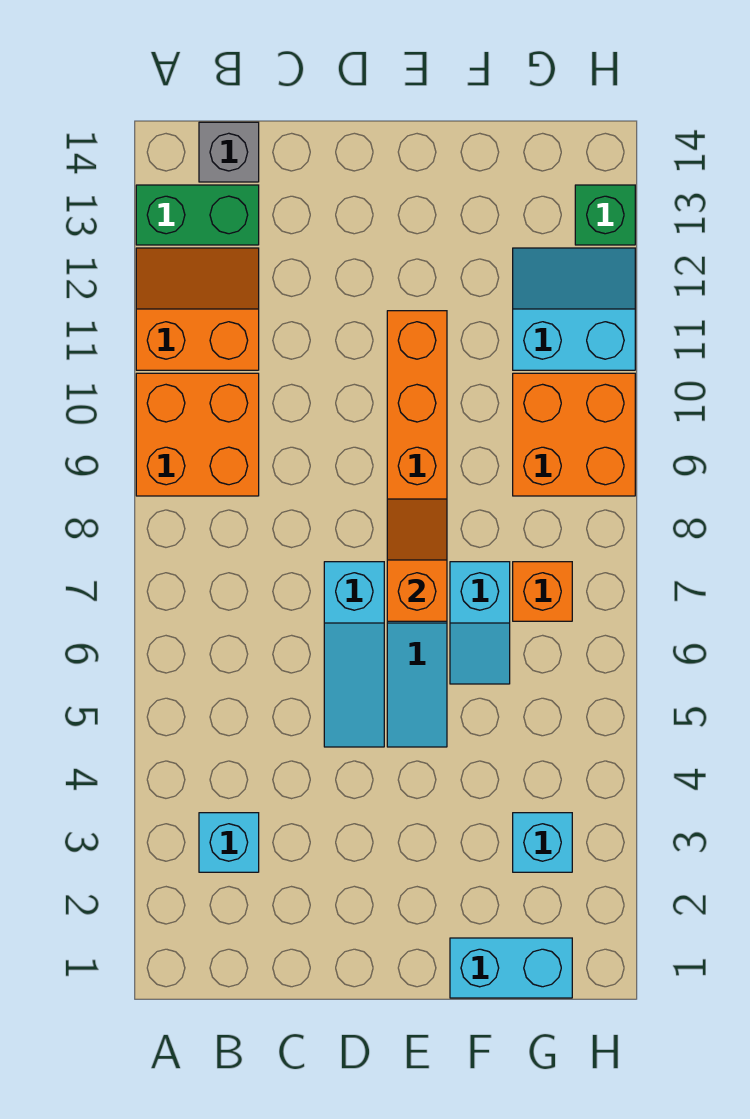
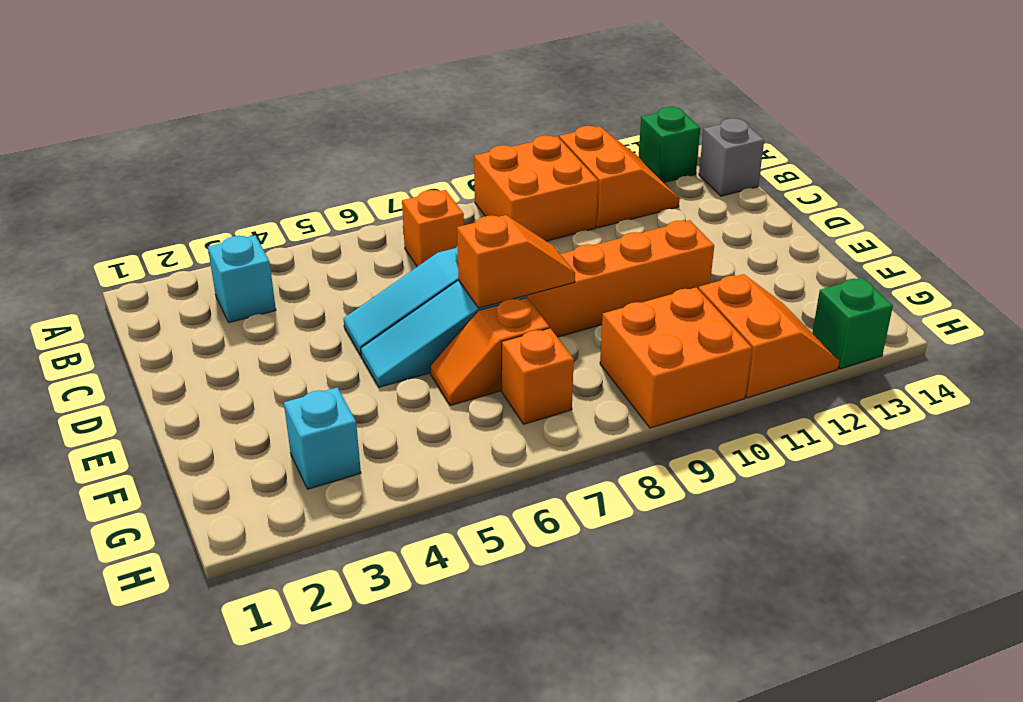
green brick A13:B13 level 1 -> green brick A13 level 1
none -> orange brick B7 level 1
cyan brick F1:G1 level 1 -> none
cyan slope F6:F7 level 1 top 7 -> orange slope F6:F7 level 1 top 7
cyan slope G11:H12 level 1 top 11 -> orange slope G11:H12 level 1 top 11

